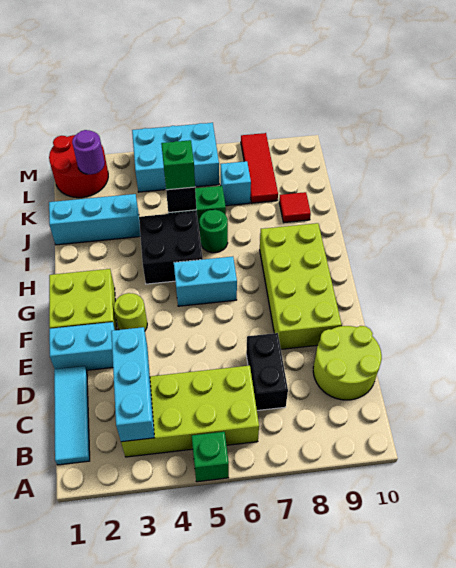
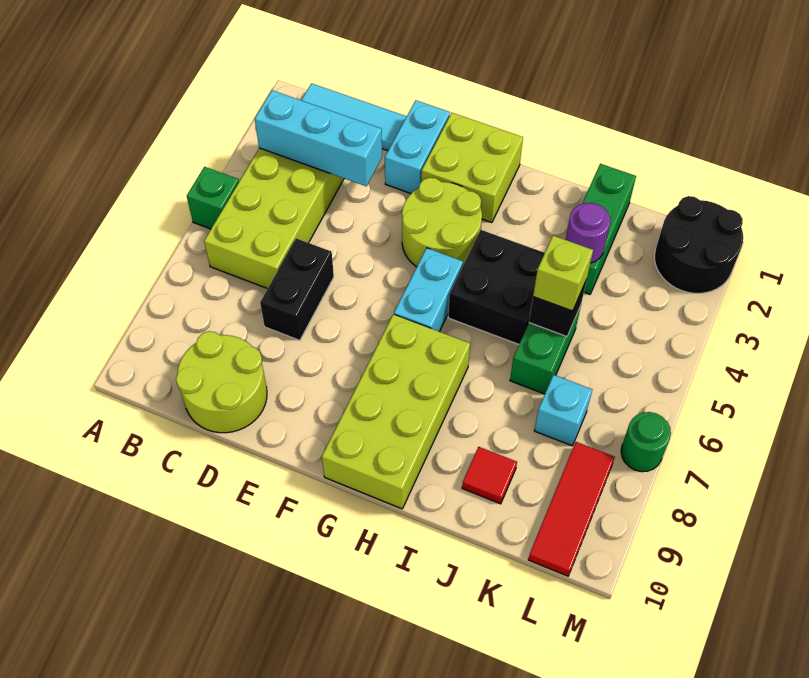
black brick C7:D7 level 1 -> black brick D6:D7 level 1
lime brick E8:H9 level 1 -> lime brick G7:H10 level 1
lime round brick F3 level 1 -> lime round brick F3:G4 level 1
green round brick I6 level 1 -> green round brick M7 level 1
cyan brick J1:J3 level 1 -> green brick J1:J3 level 1
green brick J5 level 3 -> lime brick J5 level 3
red tile K8:M8 level 1 -> red tile L8:L10 level 1
red round brick L1:M2 level 1 -> black round brick L1:M2 level 1
purple round brick L2 level 2 -> purple round brick J3 level 2
cyan brick L4:M6 level 1 -> none

